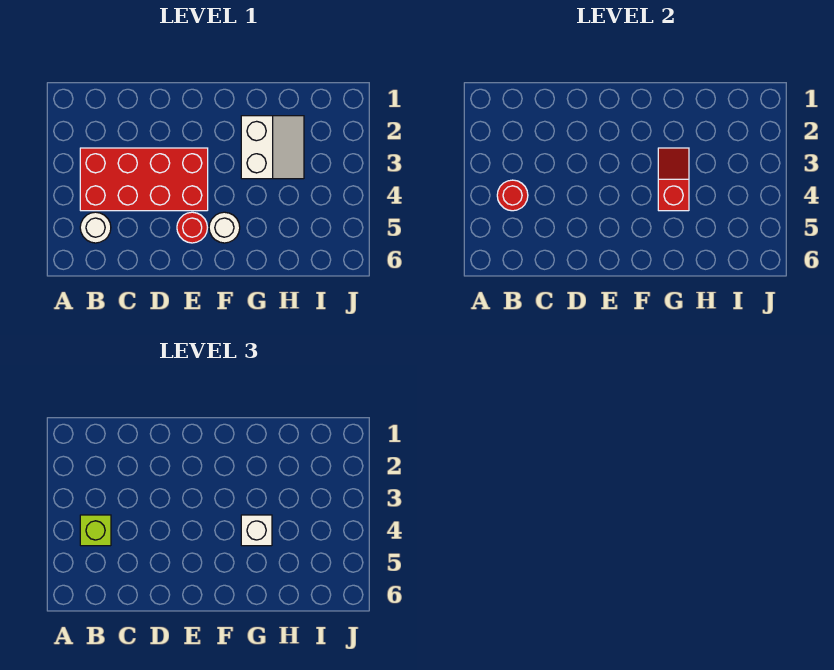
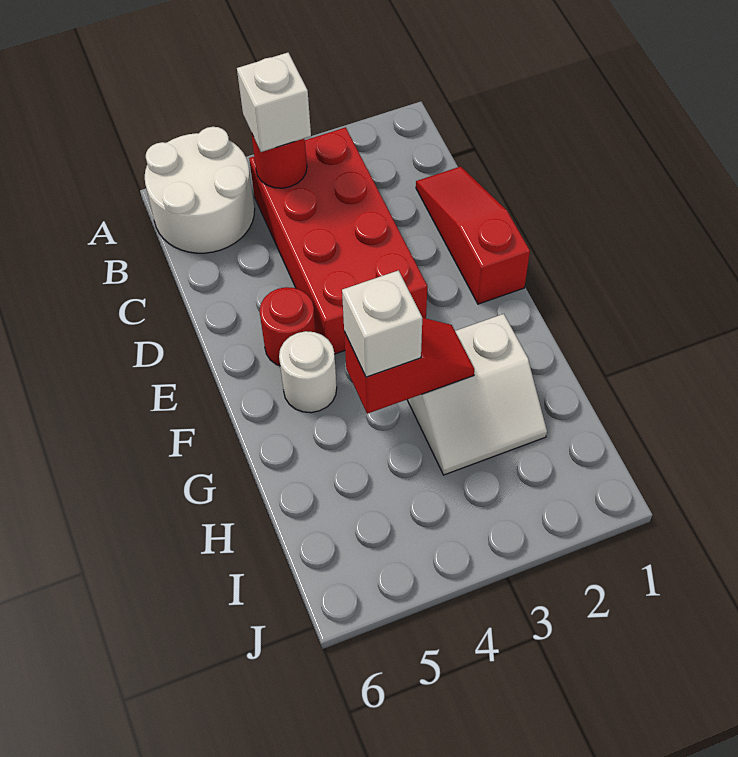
lime brick B4 level 3 -> white brick B4 level 3
white round brick B5 level 1 -> white round brick A5:B6 level 1
none -> red slope C1:E1 level 1 top E

